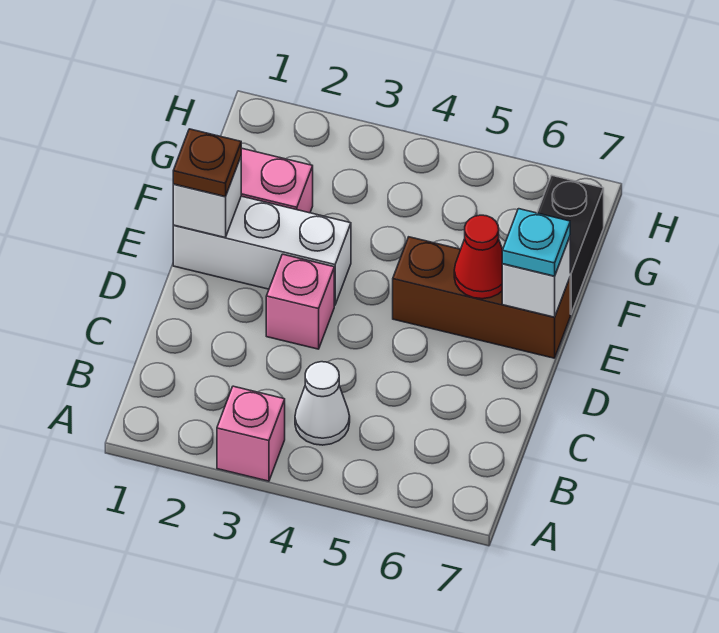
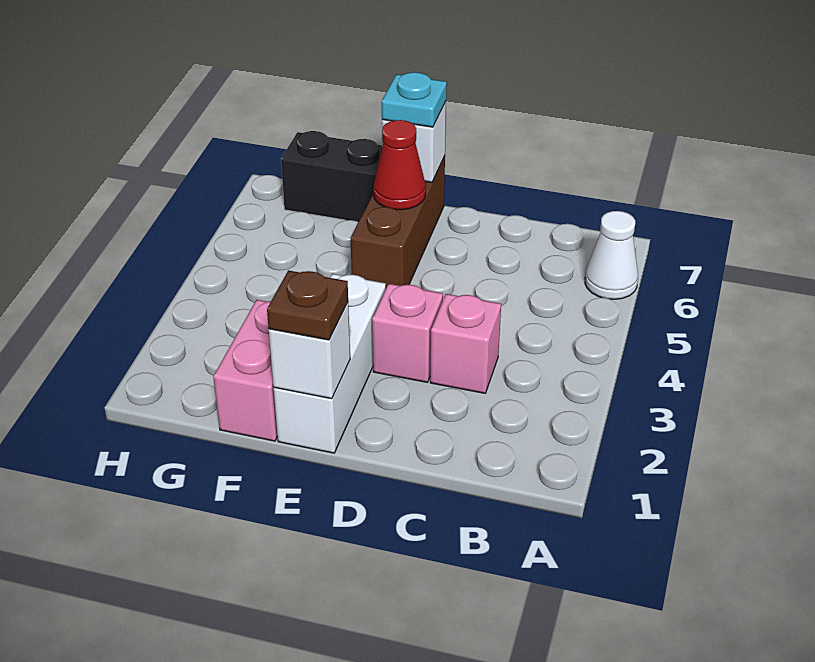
pink brick A3 level 1 -> pink brick C3 level 1
white cone B4 level 1 -> white cone A6 level 1

